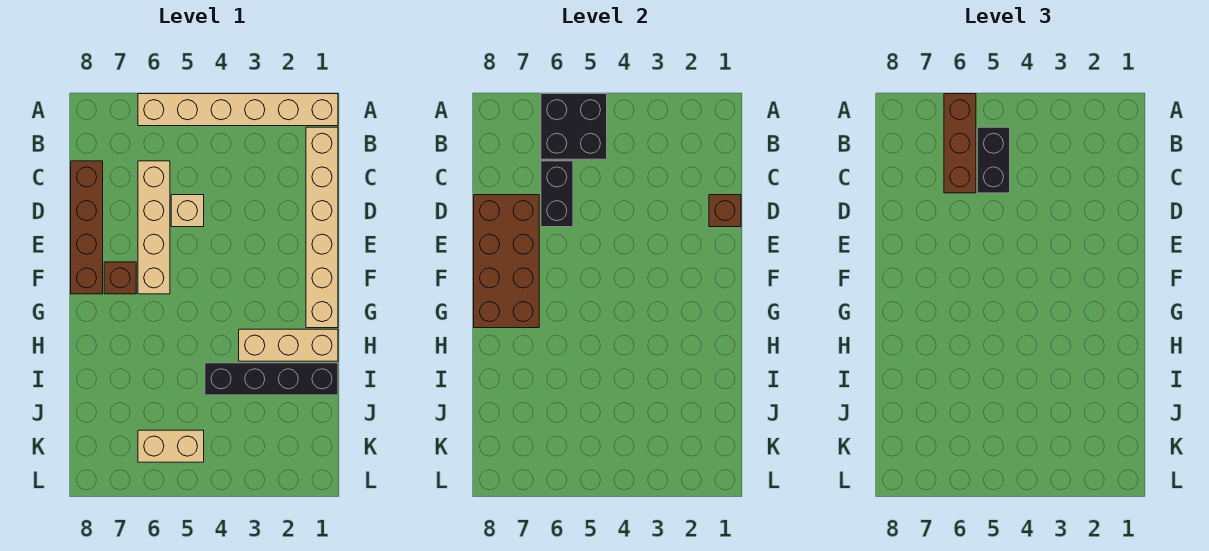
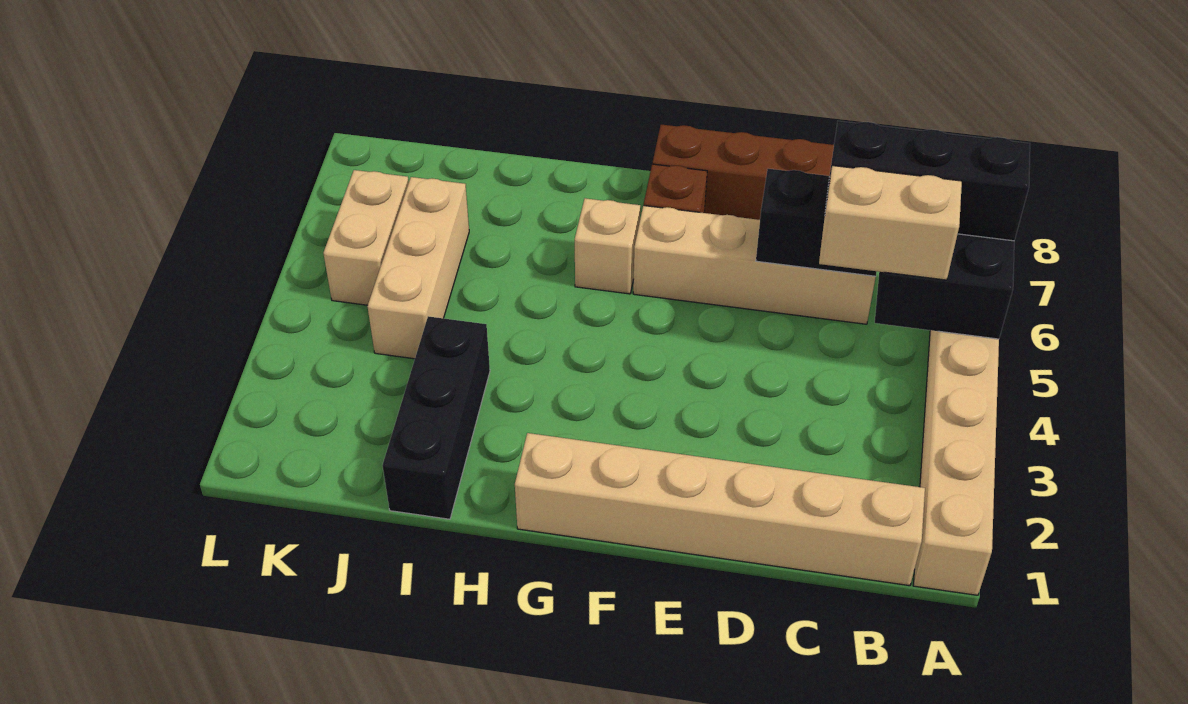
brown brick A6:C6 level 3 -> black brick A6:C6 level 3
black brick B5:C5 level 3 -> tan brick B5:C5 level 3
brown brick D1 level 2 -> none
tan brick D5 level 1 -> tan brick G6 level 1
brown brick D7:G8 level 2 -> none
tan brick H1:H3 level 1 -> tan brick J4:J6 level 1
black brick I1:I4 level 1 -> black brick I1:I3 level 1

